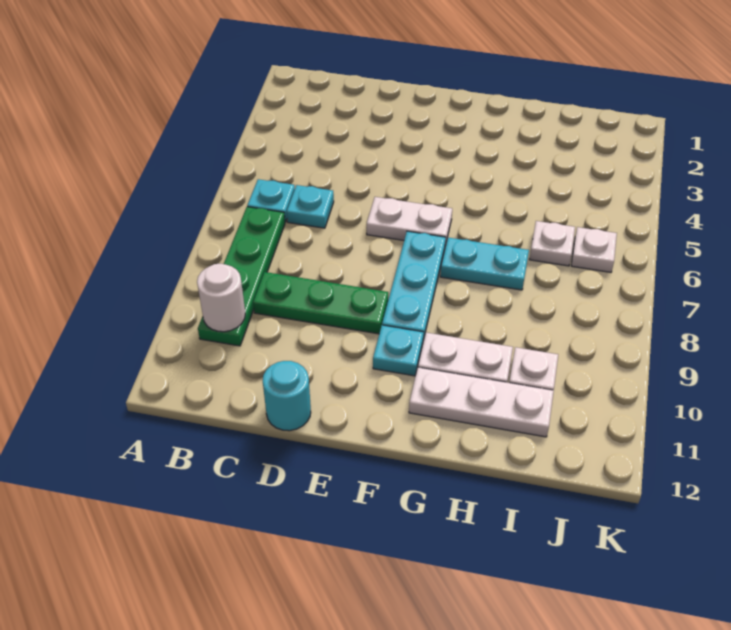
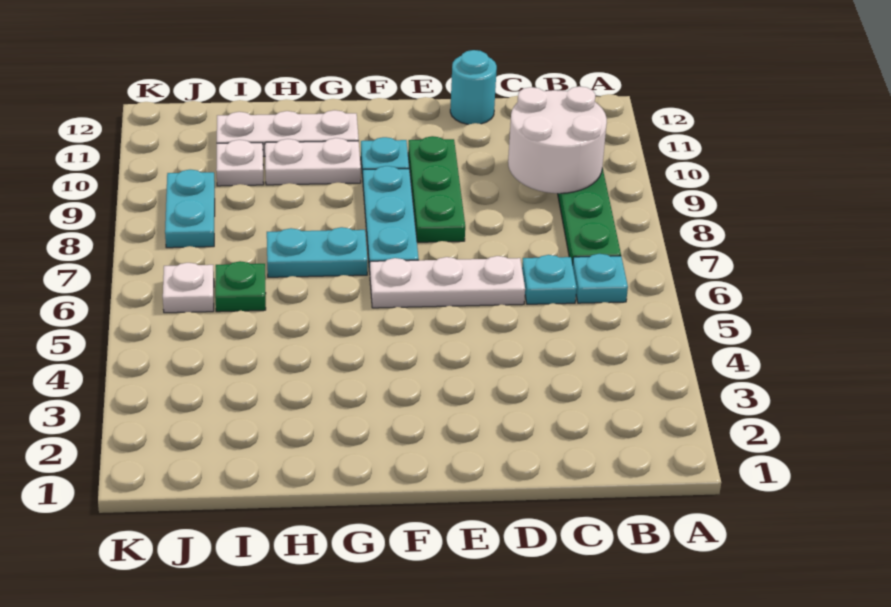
white round brick B10 level 2 -> white round brick B9:C10 level 2
green plate C9:E9 level 1 -> green plate E8:E10 level 1
white plate E6:F6 level 1 -> white plate D6:F6 level 1
white plate I6 level 1 -> green plate I6 level 1
none -> cyan plate J8:J9 level 1

